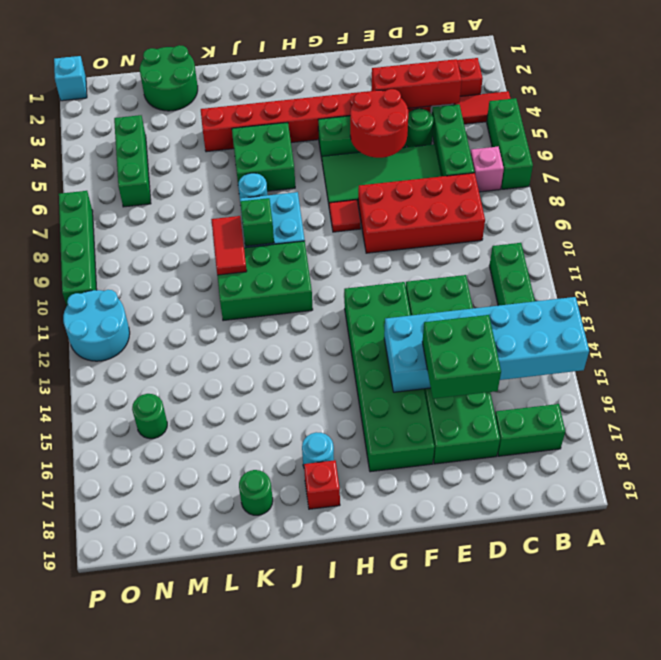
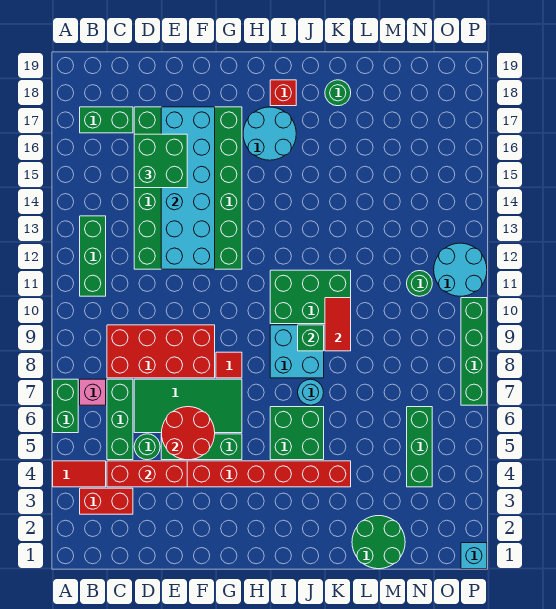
green brick A5:A7 level 1 -> green brick A6:A7 level 1
cyan brick A14:F15 level 2 -> cyan brick E12:F17 level 2
cyan round brick I17 level 1 -> cyan round brick H16:I17 level 1
green round brick N15 level 1 -> green round brick N11 level 1

